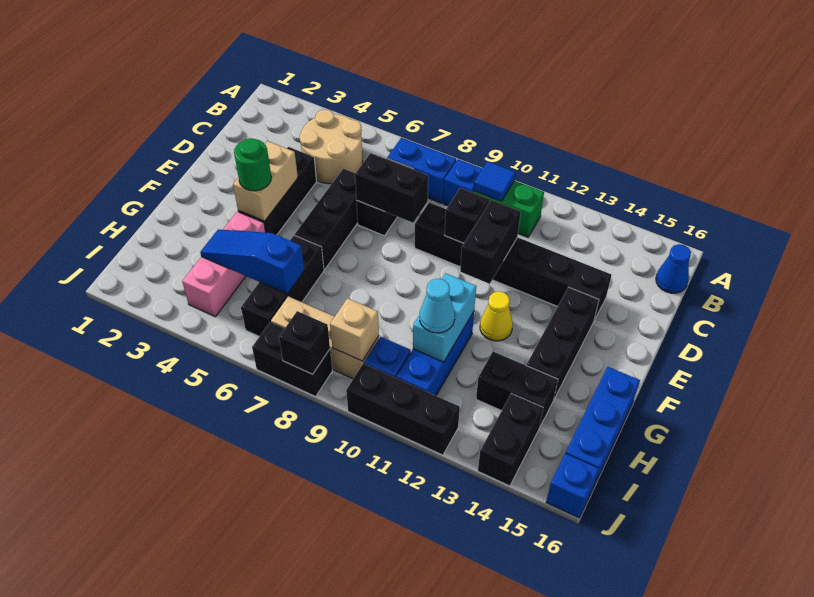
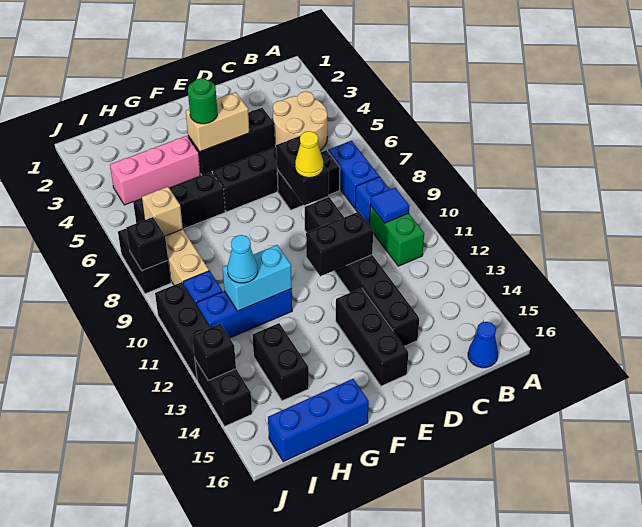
black brick D10 level 2 -> black brick J13 level 2
black brick E14:G14 level 1 -> black brick E13:E15 level 1
yellow cone F12 level 1 -> yellow cone D8 level 3
blue slope H4:H6 level 2 top 6 -> none
tan brick I9 level 2 -> tan brick I7 level 2
black brick I14:J14 level 1 -> black brick J13:J14 level 1
blue brick J16 level 1 -> none

